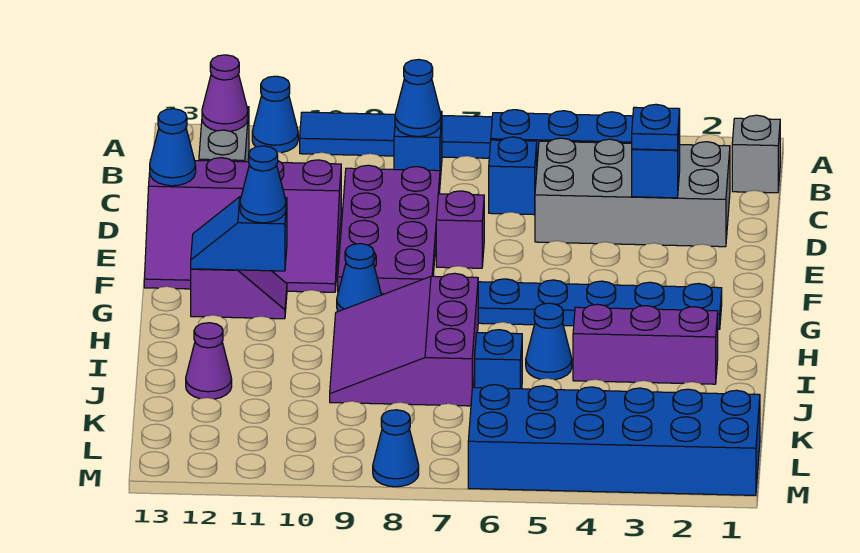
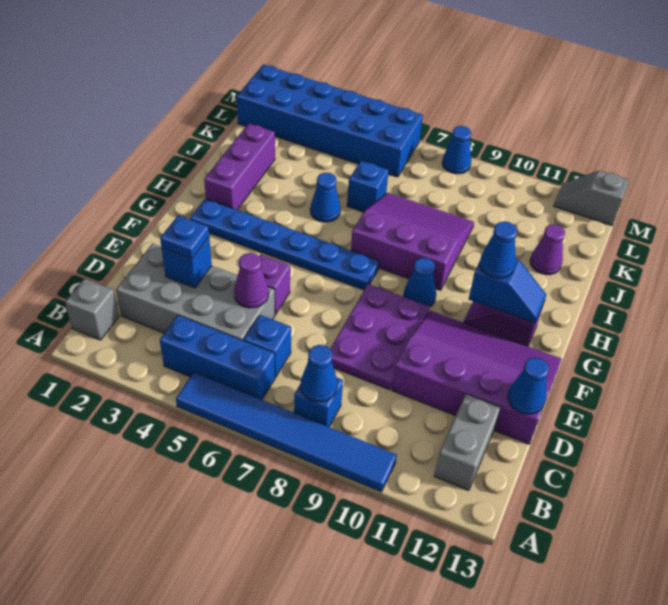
blue cone A11 level 1 -> none
purple cone B12 level 2 -> purple cone D5 level 2
purple plate C8:F9 level 1 -> purple plate D8:F9 level 1
purple brick E7 level 1 -> purple brick E5 level 1
purple slope H7:J9 level 1 top 7 -> purple slope H7:J9 level 1 top H
purple brick I2:I4 level 1 -> purple brick H2:J2 level 1
none -> grey slope M12:M13 level 1 top 13

